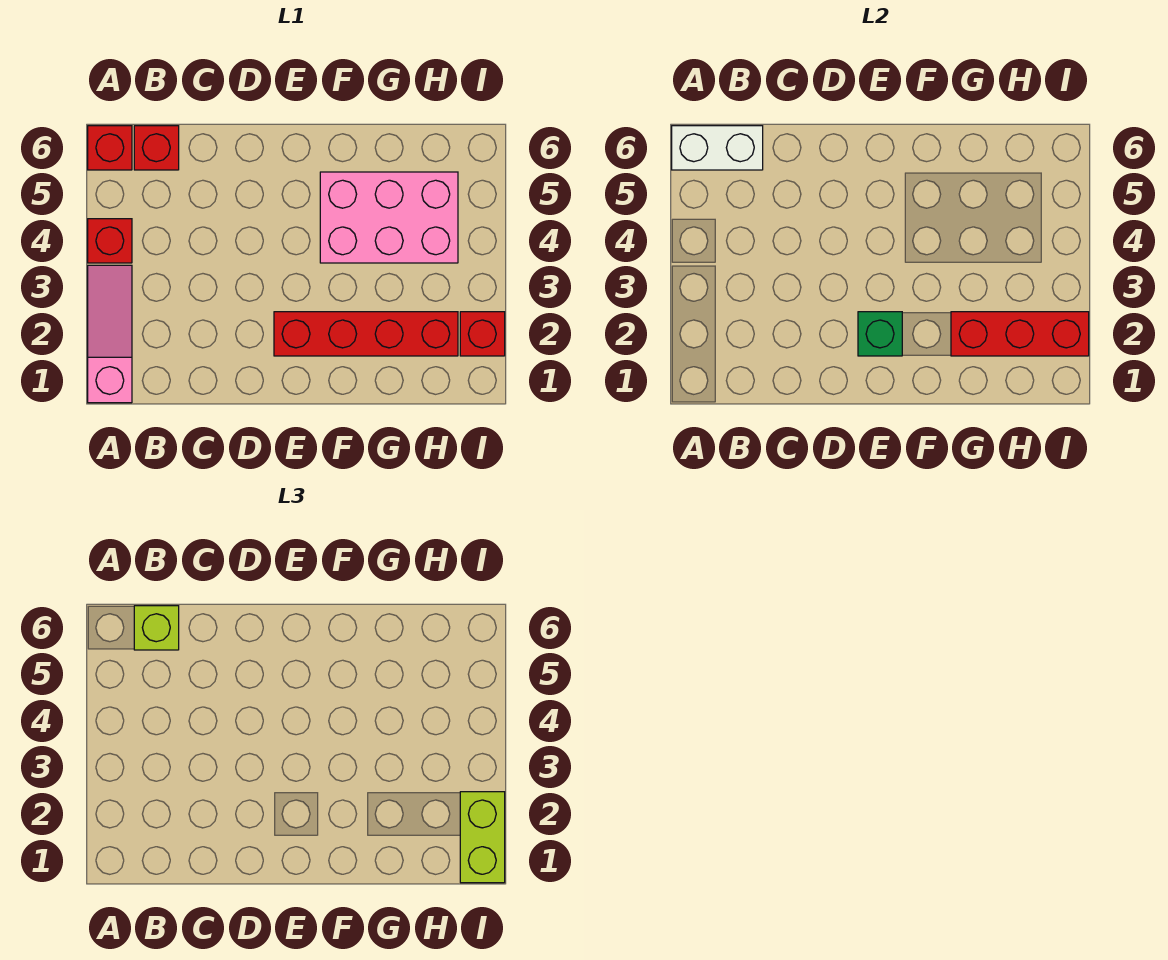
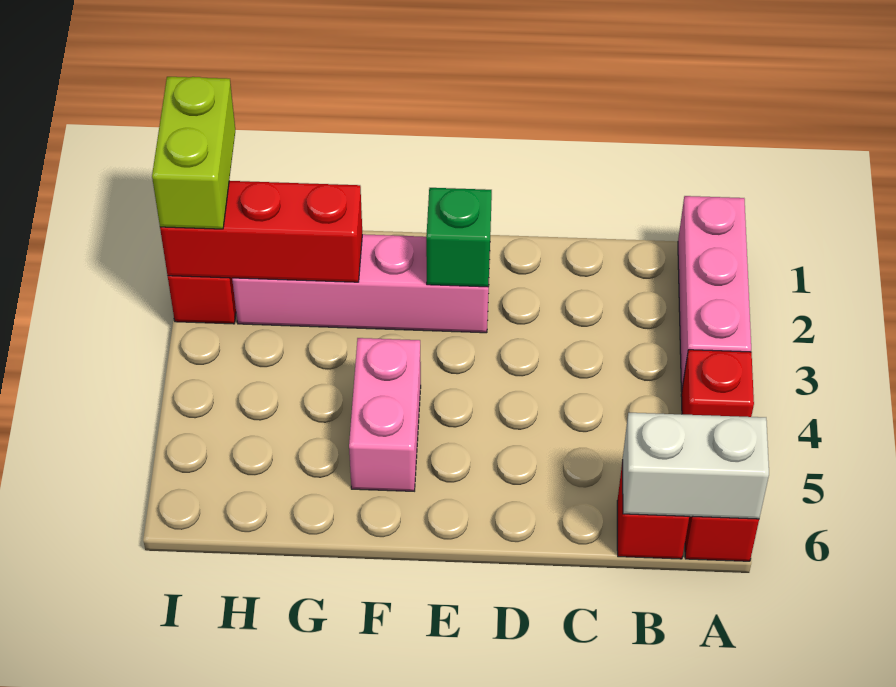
pink slope A1:A3 level 1 top 1 -> pink brick A1:A3 level 1
lime brick B6 level 3 -> none
red brick E2:H2 level 1 -> pink brick E2:H2 level 1
pink brick F4:H5 level 1 -> pink brick F4:F5 level 1

